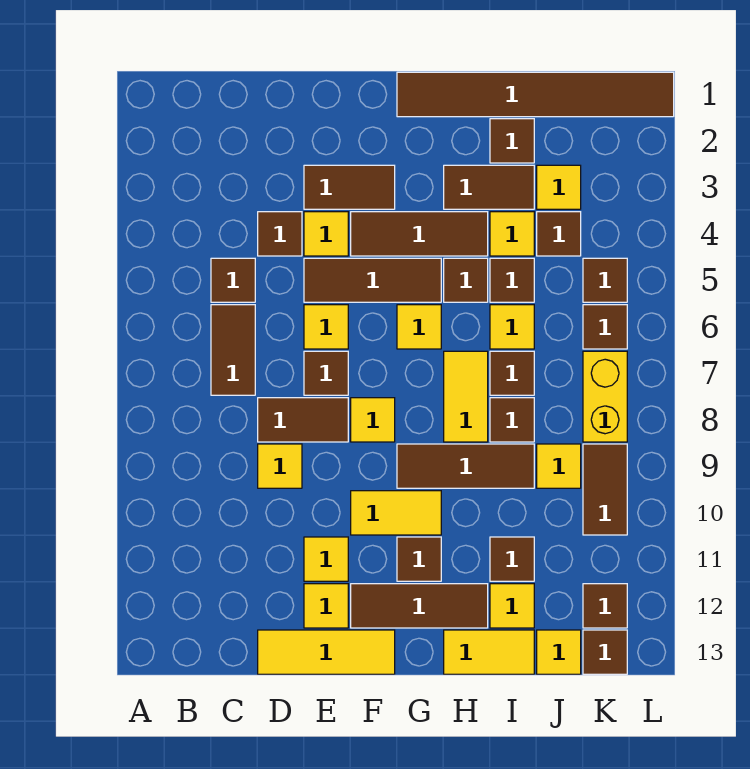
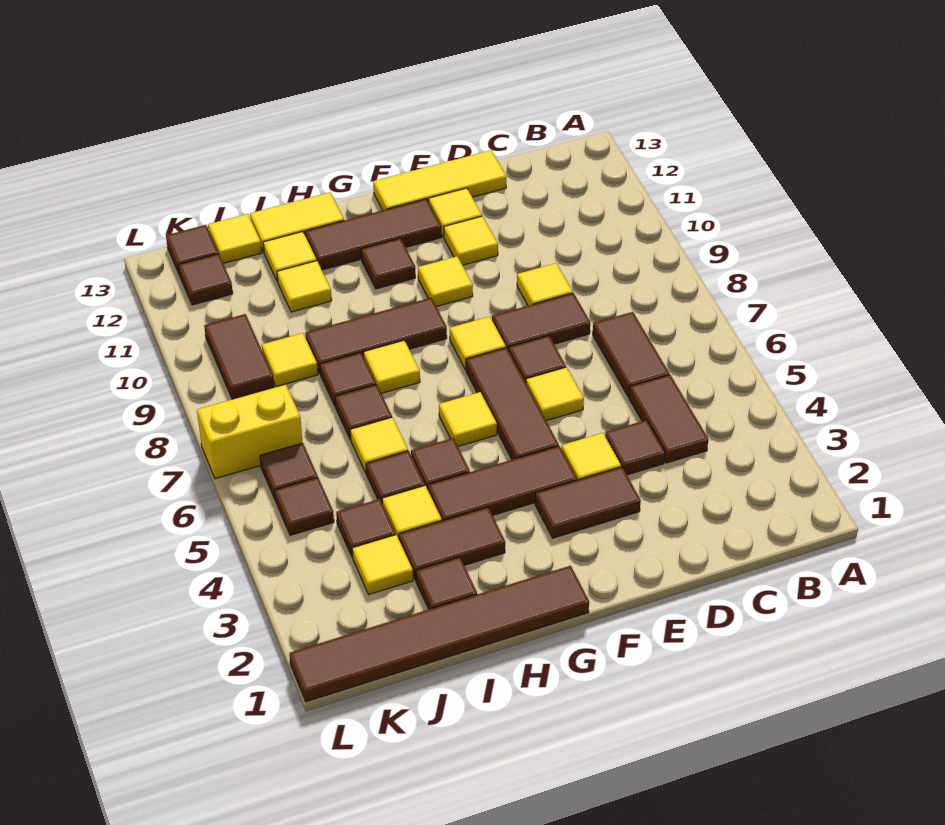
brown tile C5 level 1 -> brown tile C4:C5 level 1
brown tile E5:G5 level 1 -> brown tile F5:F7 level 1
yellow tile F10:G10 level 1 -> yellow tile F10 level 1
yellow tile H7:H8 level 1 -> yellow tile H8 level 1
brown tile I11 level 1 -> yellow tile I11 level 1
yellow brick K7:K8 level 1 -> yellow brick K7:L7 level 1

